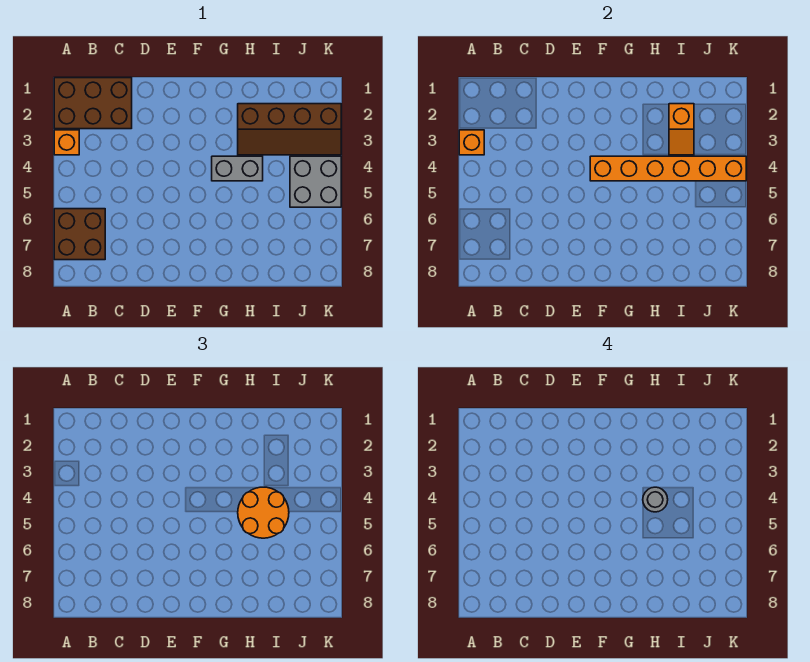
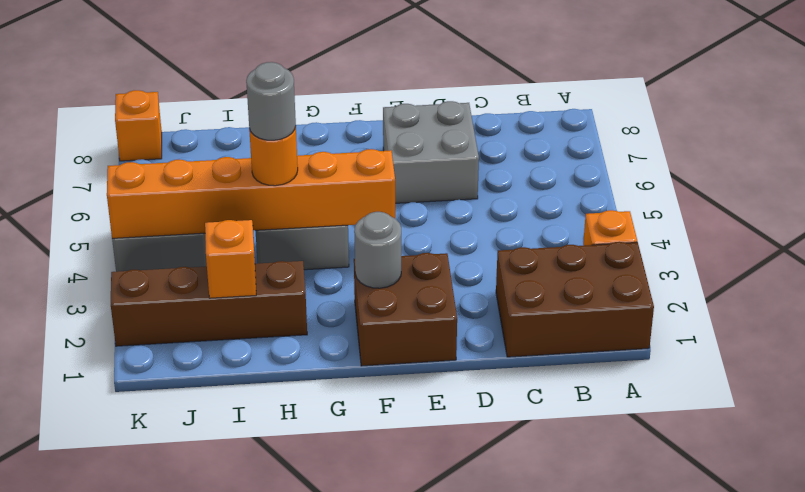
orange brick A3 level 2 -> orange brick K8 level 1
brown brick A6:B7 level 1 -> brown brick E1:F2 level 1
none -> grey brick D6:E7 level 1
none -> grey round brick F2 level 2
orange round brick H4:I5 level 3 -> orange round brick H4 level 3

